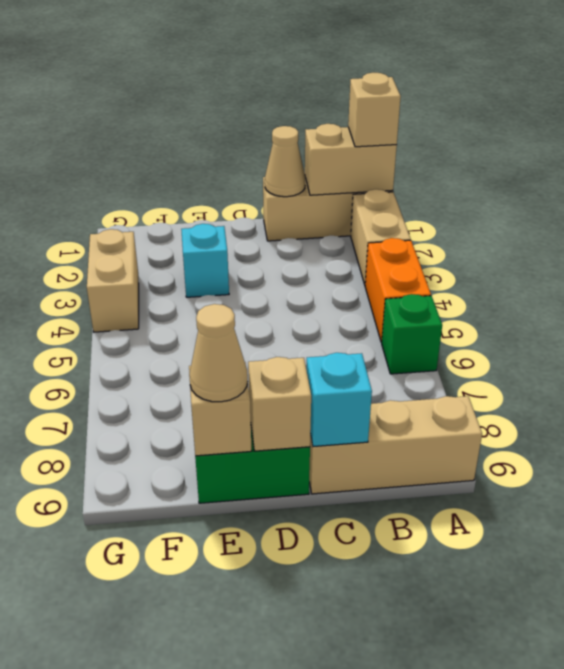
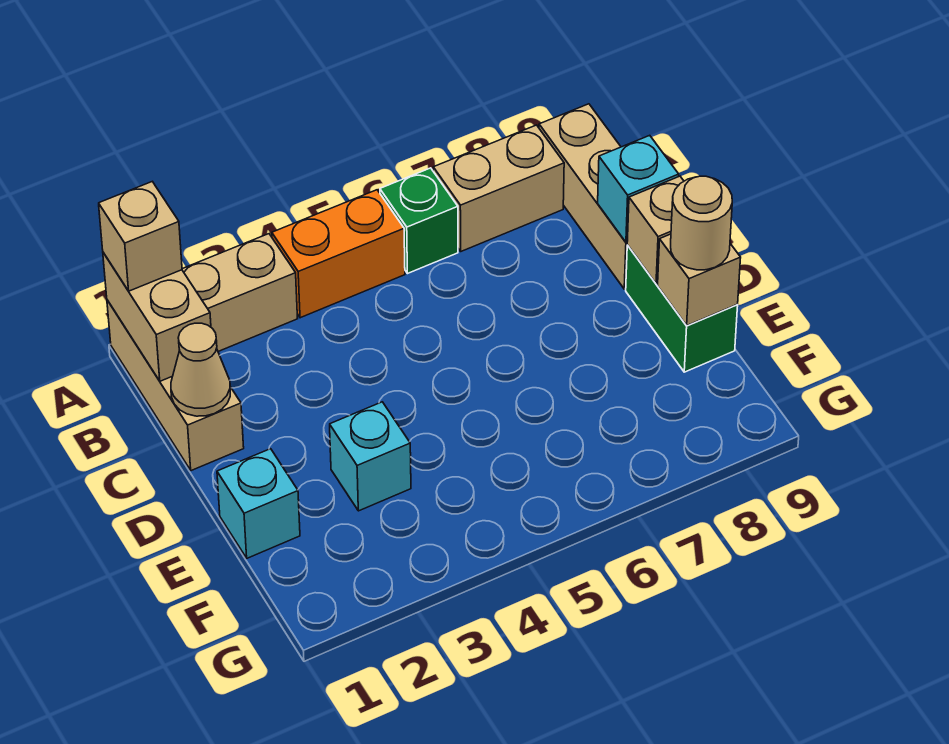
none -> cyan brick E1 level 1
tan cone E9 level 3 -> tan round brick E9 level 3
tan brick G3:G4 level 1 -> tan brick A7:A8 level 1

